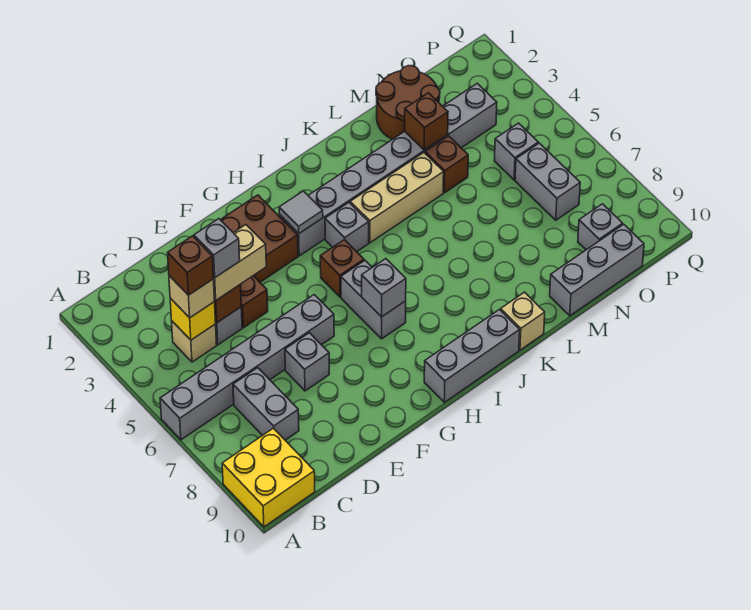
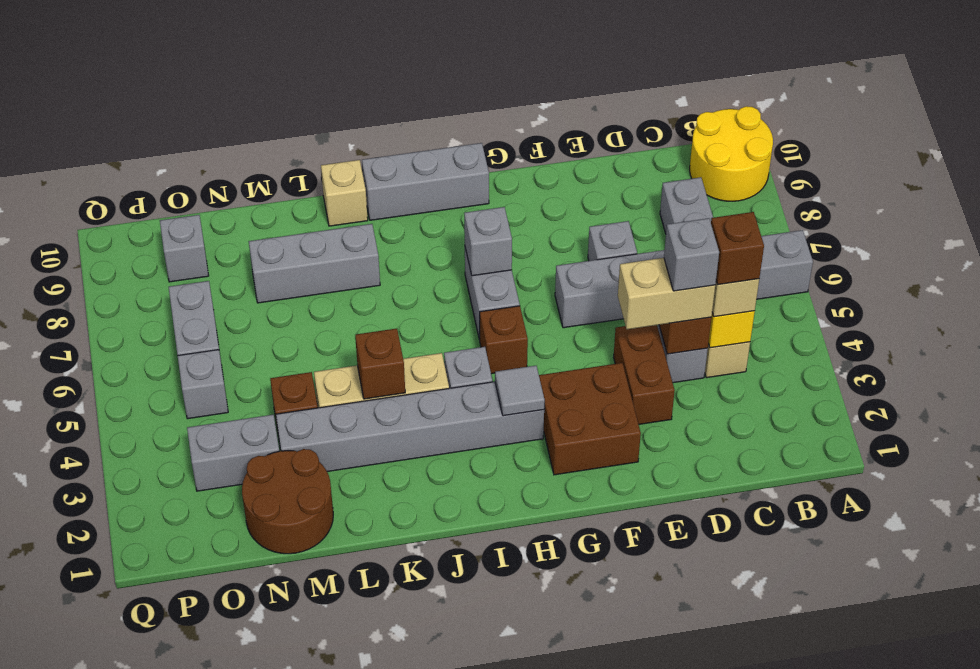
yellow brick A9:B10 level 1 -> yellow round brick A9:B10 level 1
brown brick M3 level 2 -> brown brick K4 level 2
grey brick M10:O10 level 1 -> grey brick K8:M8 level 1

